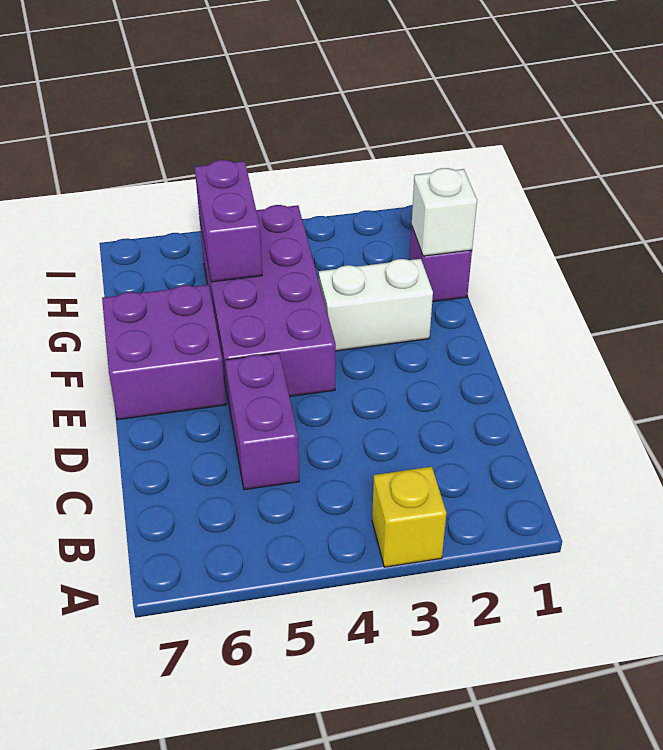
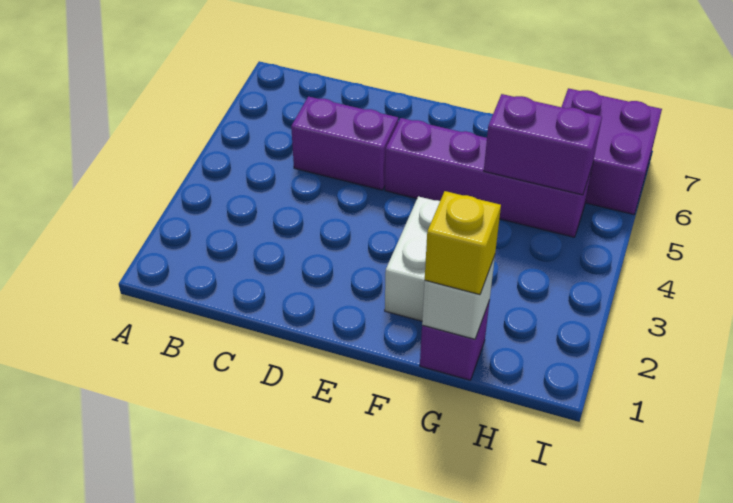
yellow brick A3 level 1 -> yellow brick G1 level 3
purple brick E4:H5 level 1 -> purple brick E5:H5 level 1
purple brick E6:F7 level 1 -> purple brick H6:I7 level 1

